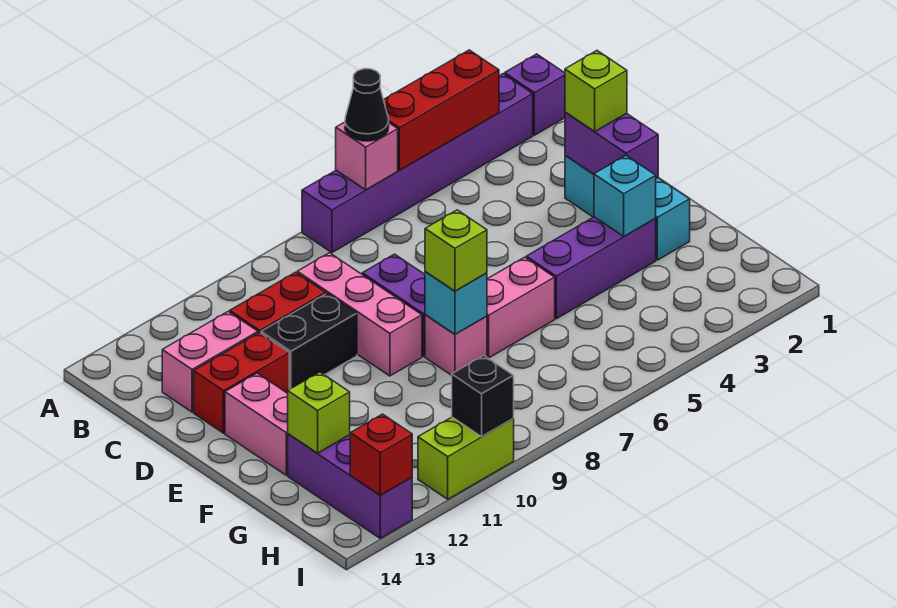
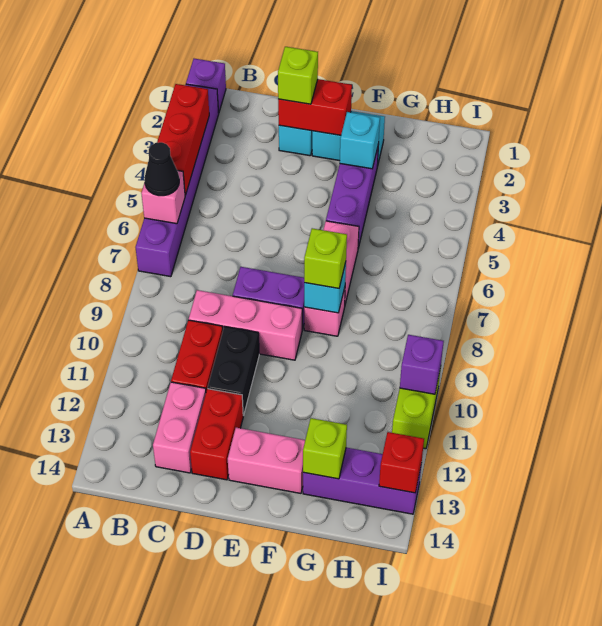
purple brick D2:E2 level 2 -> red brick D2:E2 level 2
black brick I10 level 2 -> purple brick I10 level 2

